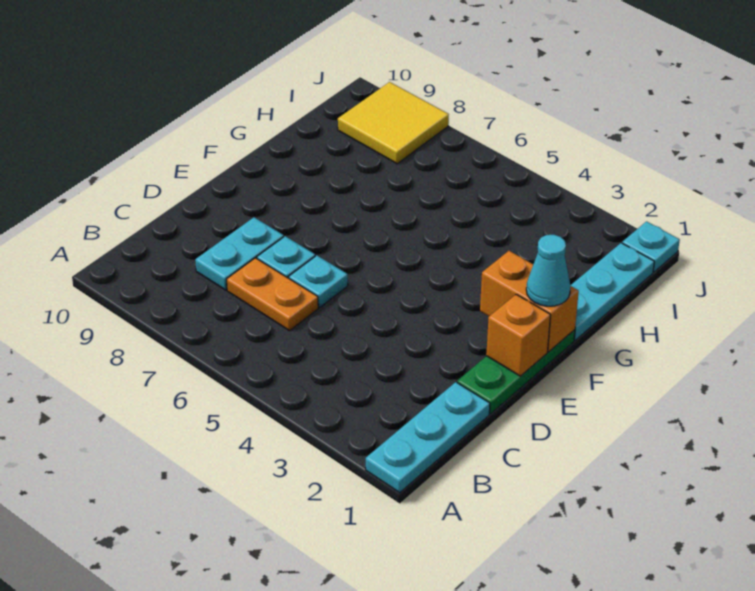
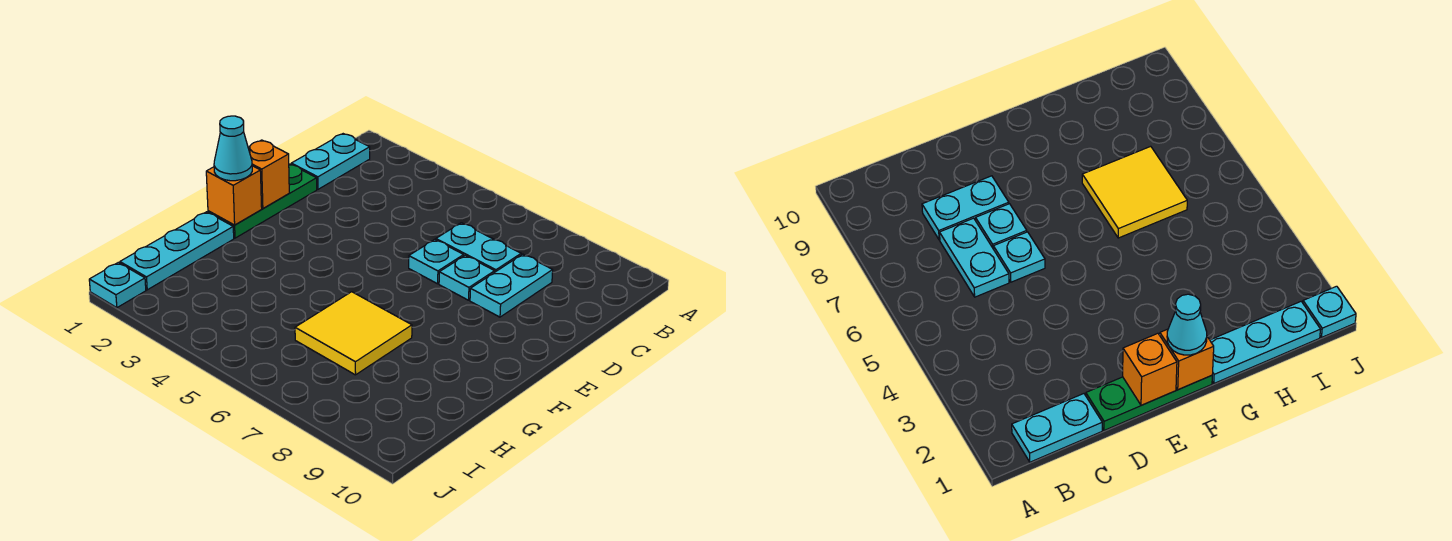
cyan plate A1:C1 level 1 -> cyan plate B1:C1 level 1
orange plate C6:C7 level 1 -> cyan plate C6:C7 level 1
orange brick F1:F2 level 2 -> orange brick F1 level 2
yellow tile I8:J9 level 1 -> yellow tile G6:H7 level 1

